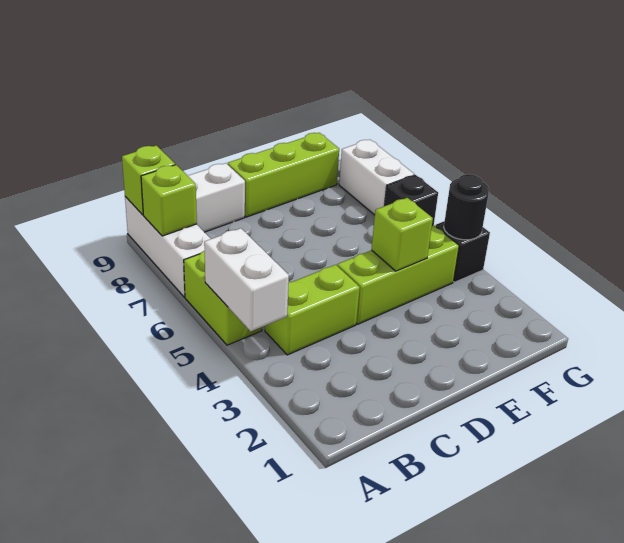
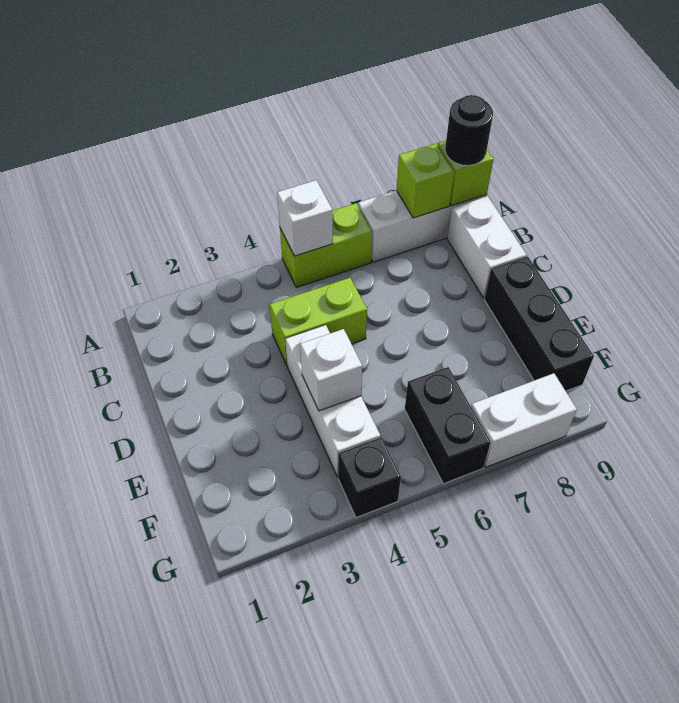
white brick A4:A5 level 2 -> white brick A5 level 2
lime brick B4:C4 level 1 -> lime brick C4:C5 level 1
lime brick D4:F4 level 1 -> white brick D4:F4 level 1
lime brick D9:F9 level 1 -> black brick D9:F9 level 1
lime brick E4 level 2 -> white brick E4 level 2
black round brick G4 level 2 -> black round brick A9 level 3
black brick G6 level 1 -> black brick F6:G6 level 1

